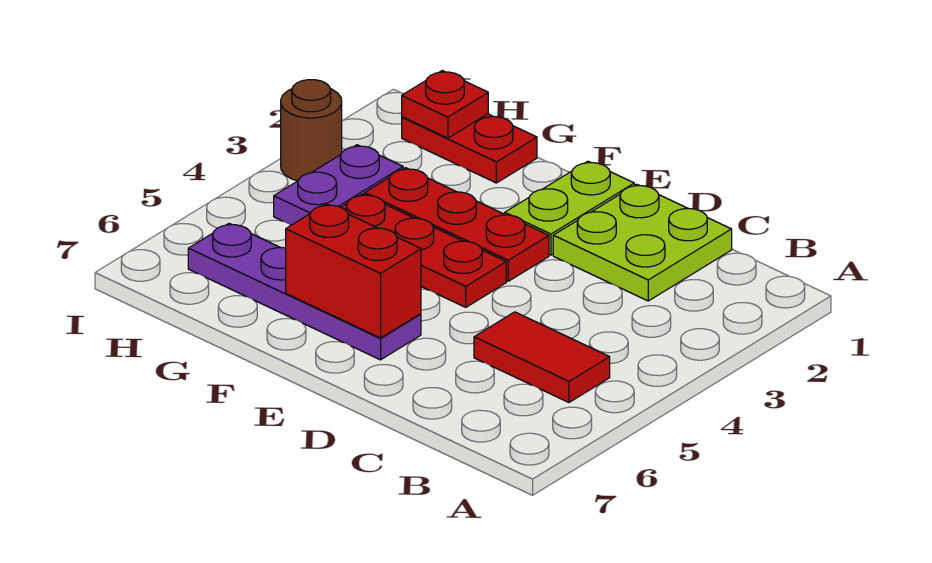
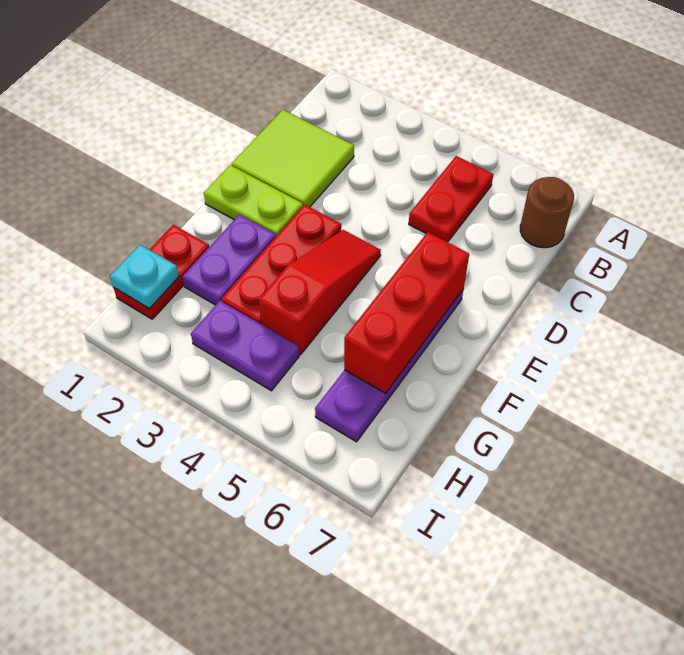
red tile B5:C5 level 1 -> red plate B5:C5 level 1
lime plate C1:D2 level 1 -> lime tile C1:D2 level 1
red plate E4:G4 level 1 -> red slope E4:G4 level 1 top G
red brick E6:F6 level 2 -> red brick E6:G6 level 2
none -> purple plate F2:G2 level 1
red plate H1 level 2 -> cyan plate H1 level 2
brown round brick I3 level 1 -> brown round brick B7 level 1

